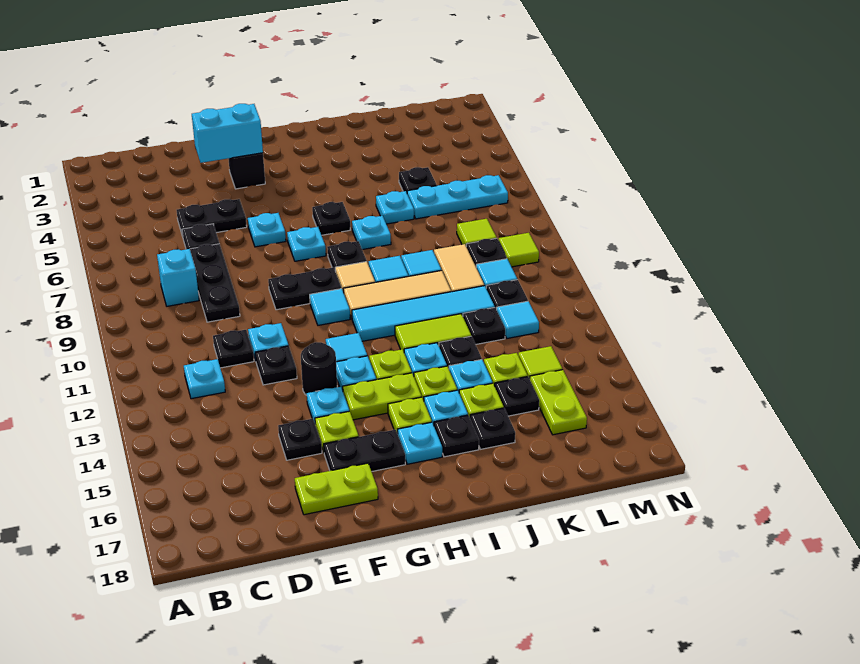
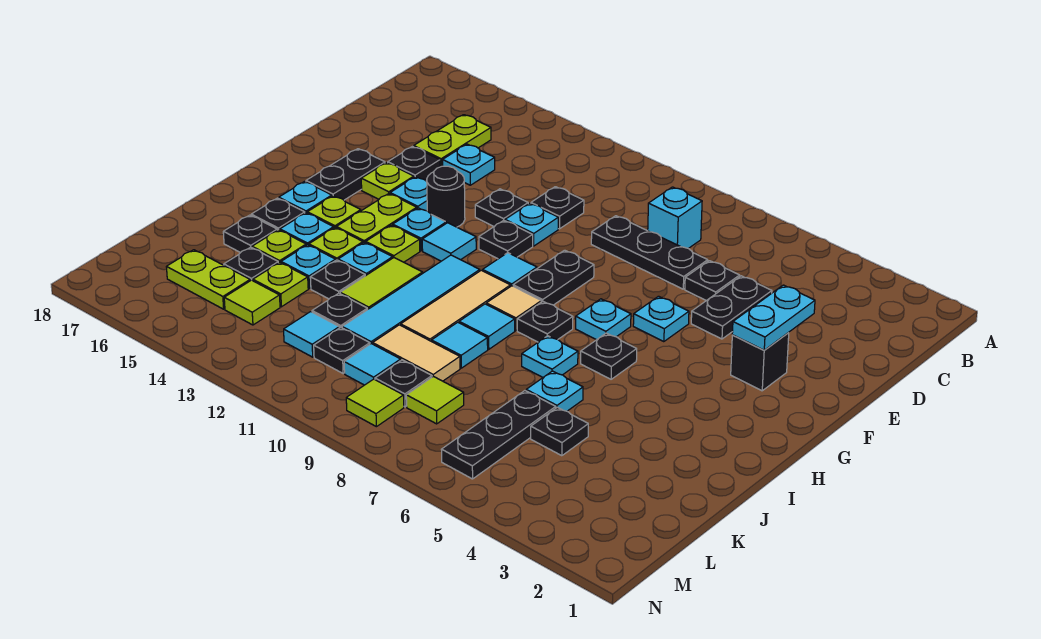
cyan plate C12 level 1 -> cyan plate D14 level 1
cyan brick E3:F3 level 2 -> cyan plate E3:F3 level 2
lime plate E17:F17 level 1 -> lime plate C15:D15 level 1
none -> black plate F11 level 1
cyan plate K6:M6 level 1 -> black plate K6:M6 level 1

